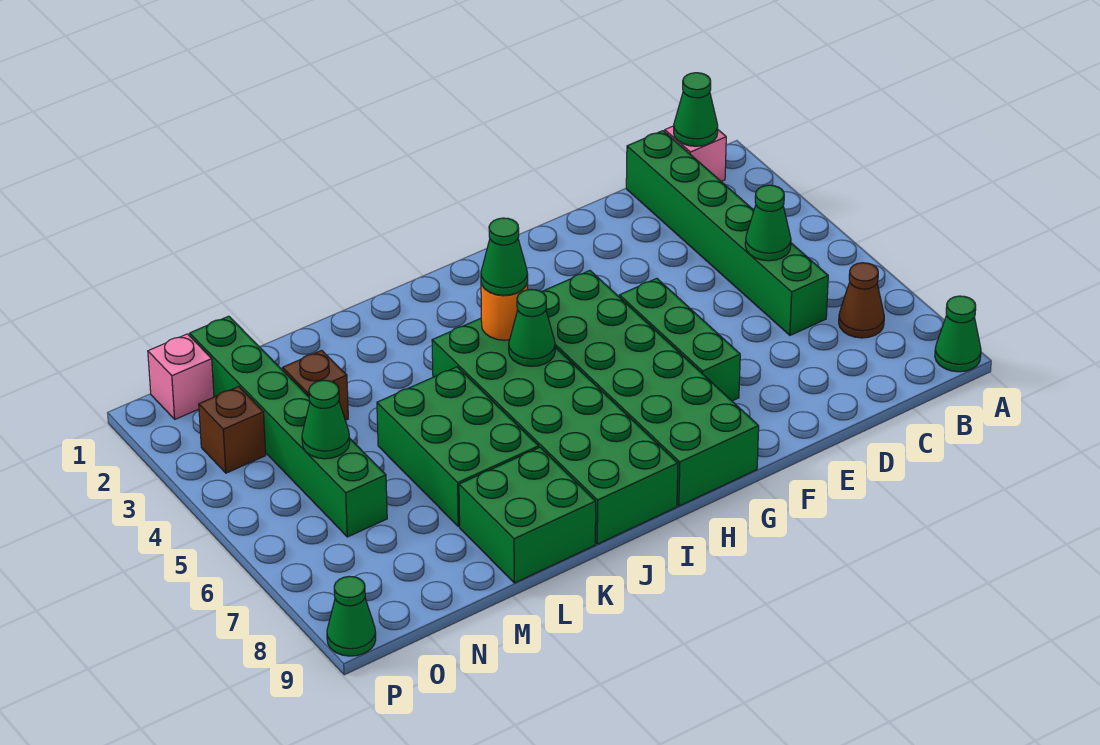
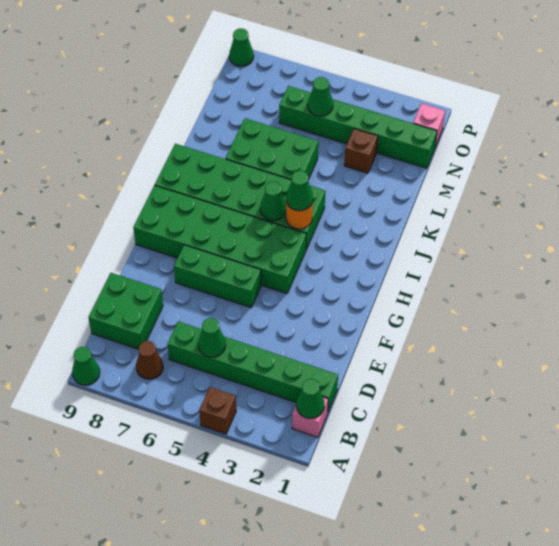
green brick K8:L9 level 1 -> green brick C8:D9 level 1
brown brick O3 level 1 -> brown brick A4 level 1

